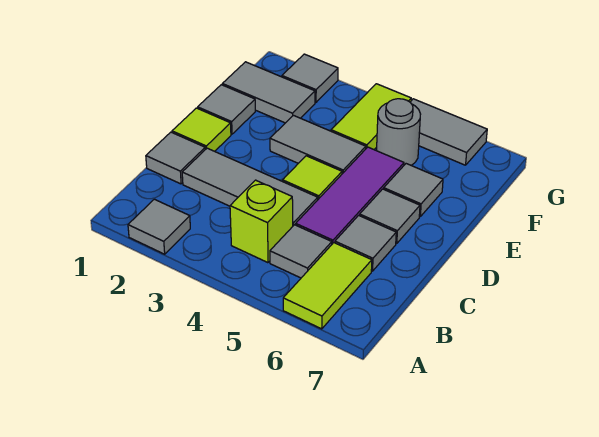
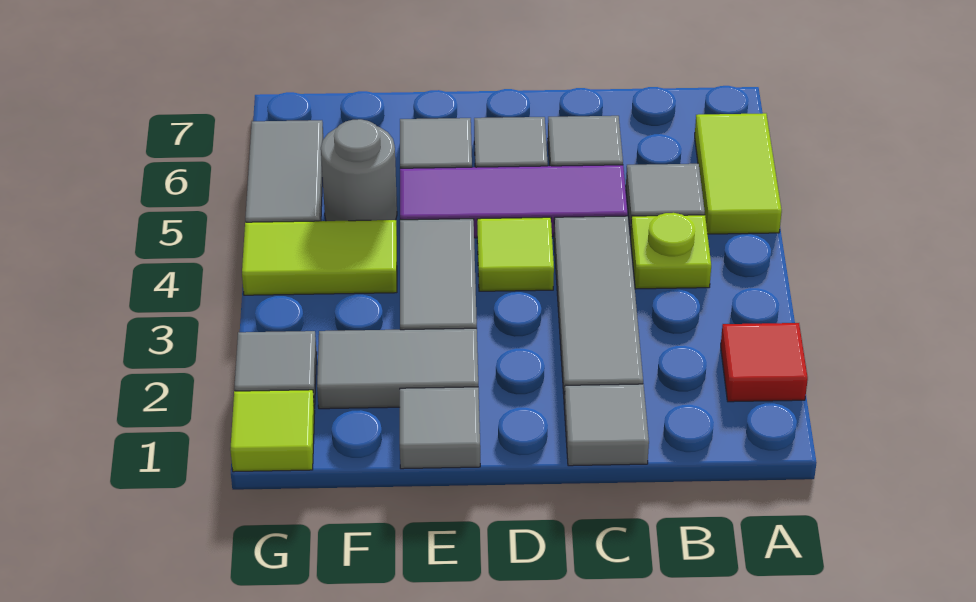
grey tile A2 level 1 -> red tile A2 level 1
lime tile A6:B6 level 1 -> lime tile A5:A6 level 1
lime brick B4 level 1 -> lime plate B4 level 1
lime tile D1 level 1 -> lime tile G1 level 1
grey tile F1:F2 level 1 -> grey tile E2:F2 level 1

